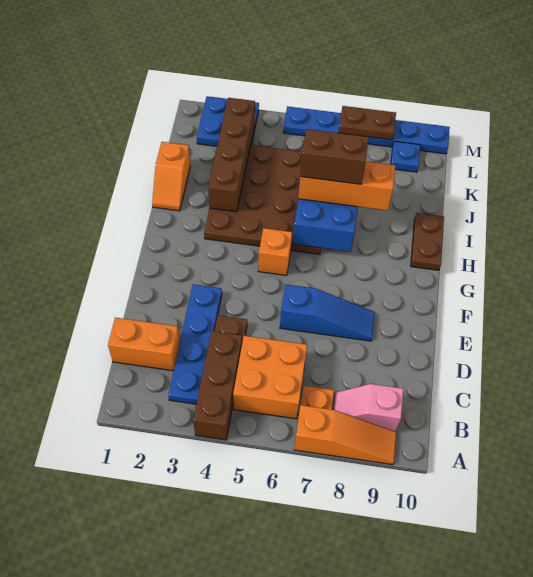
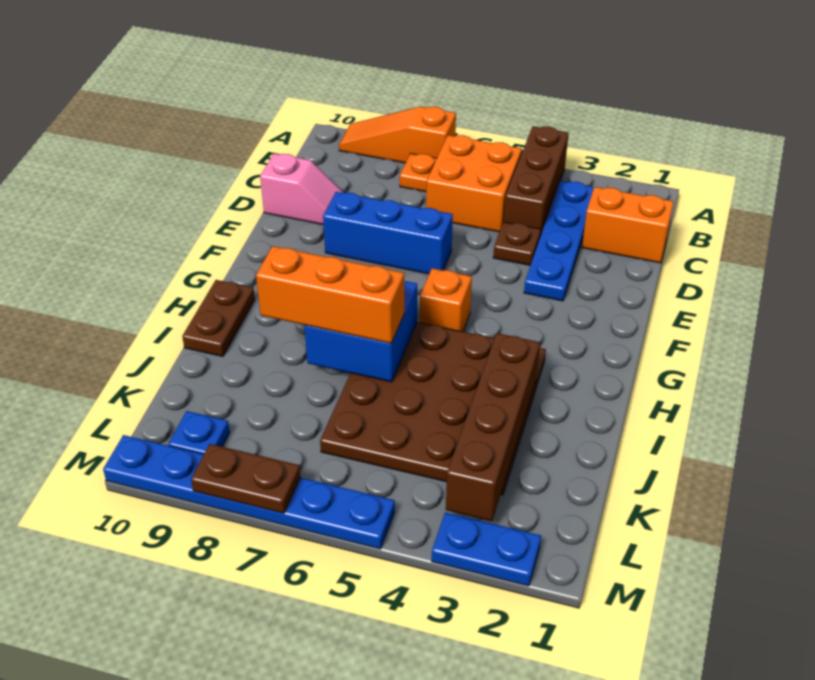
pink slope B8:B9 level 1 top 9 -> pink slope D9:D10 level 1 top 10
blue slope E6:E8 level 1 top 6 -> blue brick E6:E8 level 1
orange slope I1:J1 level 1 top J -> none
brown brick I6:I7 level 4 -> none
blue plate L2:M3 level 1 -> blue plate M2:M3 level 1

